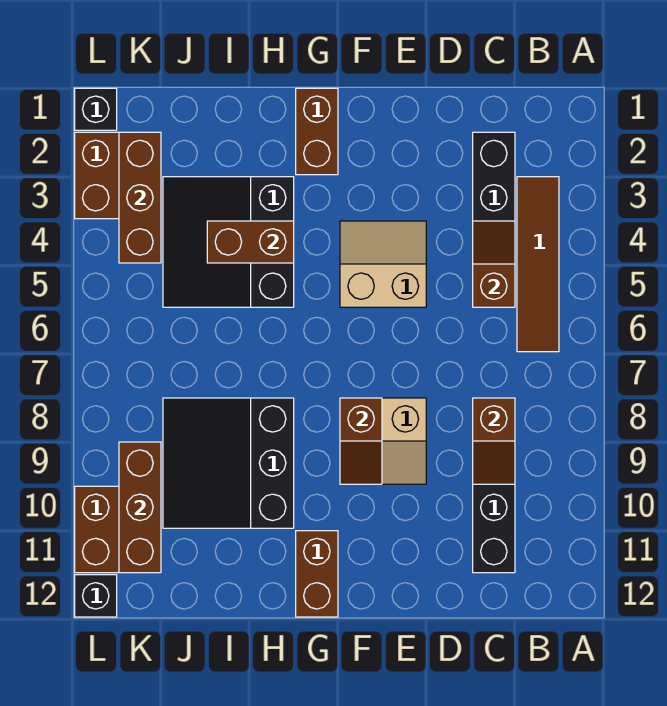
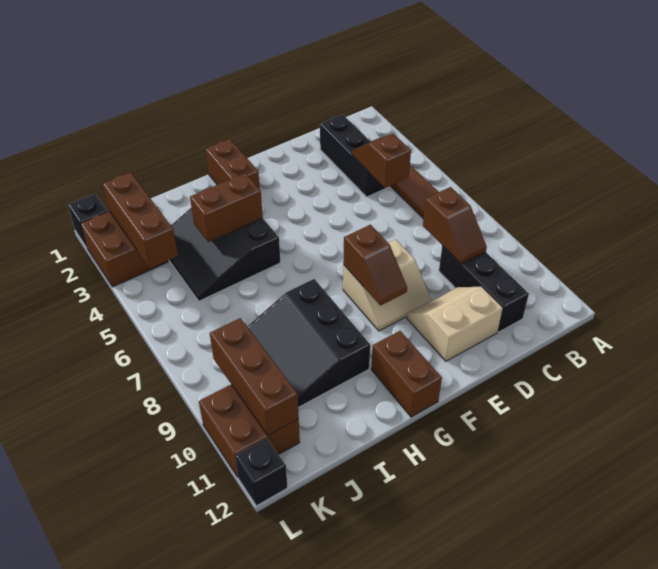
tan slope E4:F5 level 1 top 5 -> tan slope D10:E11 level 1 top 11

